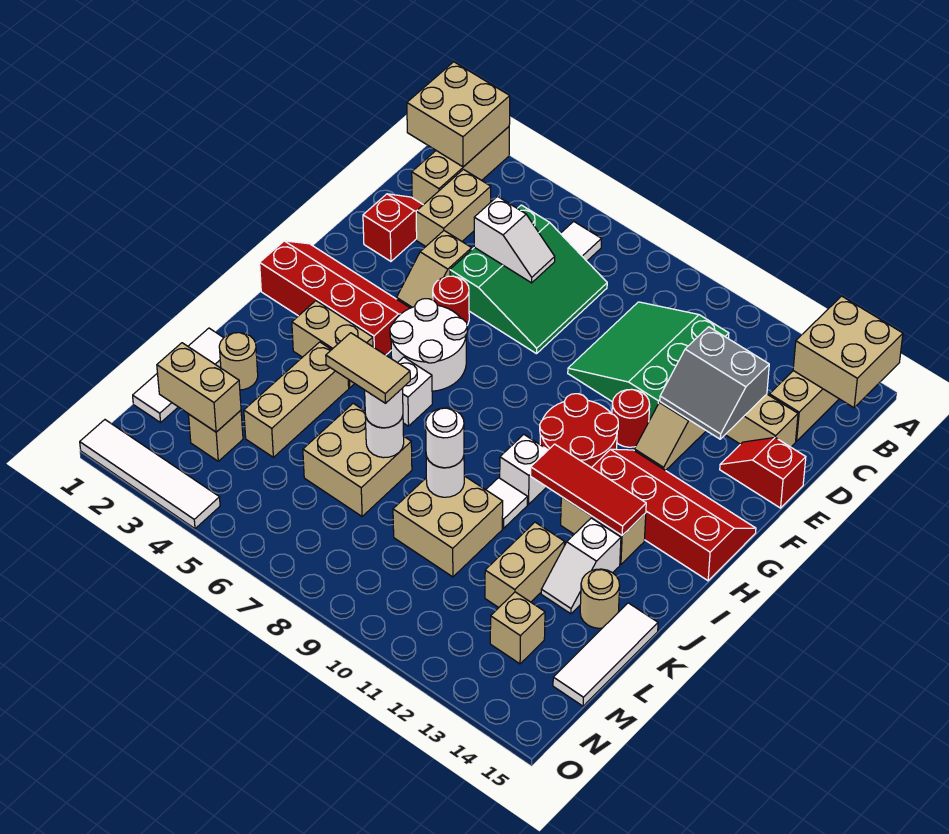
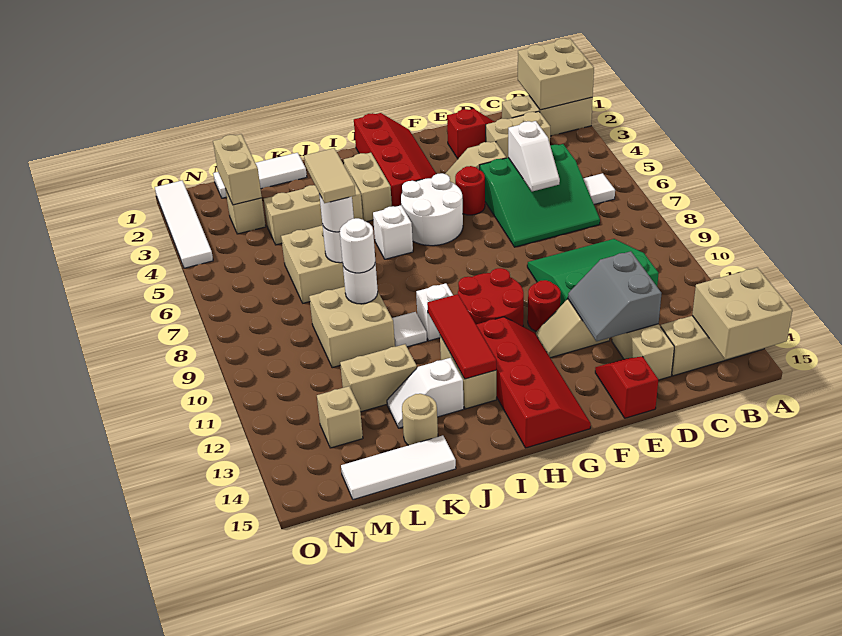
tan round brick K2 level 1 -> none

